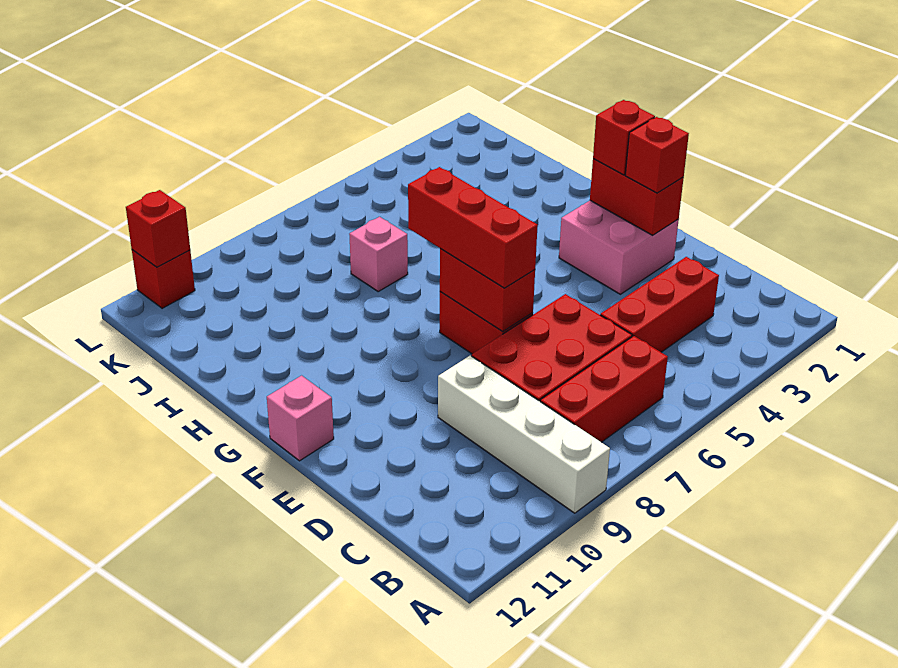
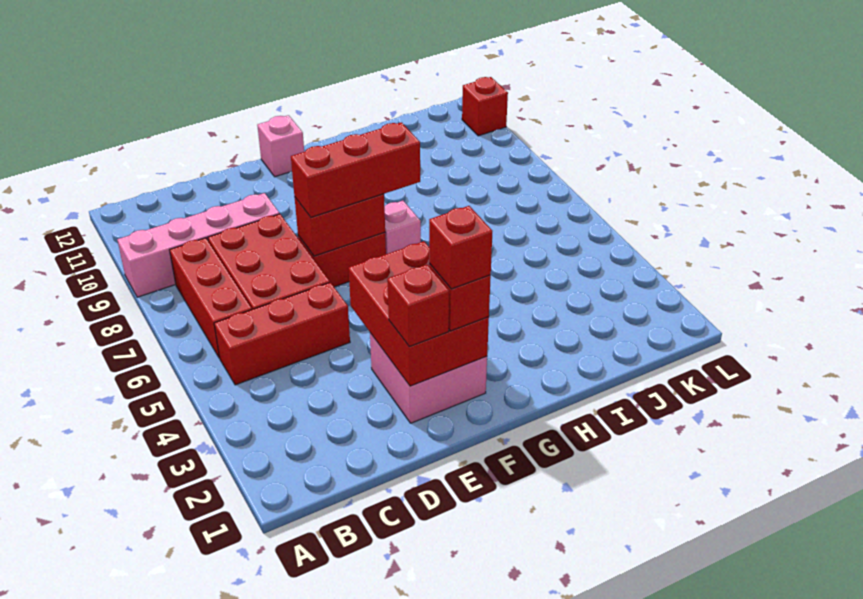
white brick A9:D9 level 1 -> pink brick A9:D9 level 1
red brick C3:C5 level 1 -> red brick B5:D5 level 1
red brick E2:F2 level 2 -> red brick E2:F4 level 2
pink brick I7 level 1 -> pink brick G7 level 1
red brick L11 level 2 -> red brick F2 level 4

